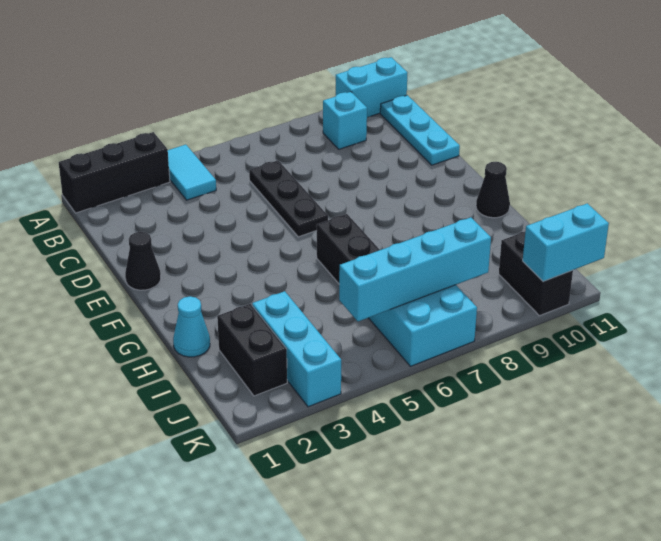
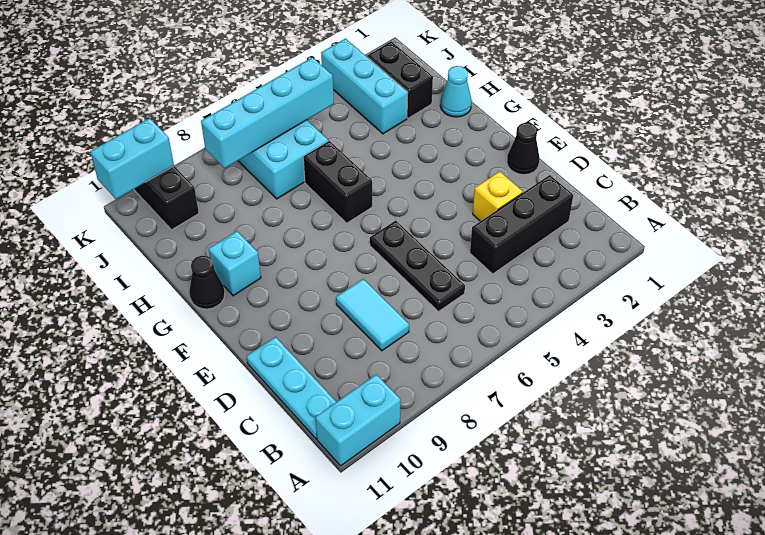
black brick A1:A3 level 1 -> black brick C2:C4 level 1
cyan tile A4:B4 level 1 -> cyan tile C8:D8 level 1
cyan brick B9 level 1 -> cyan brick G10 level 1
none -> yellow brick D3 level 1

